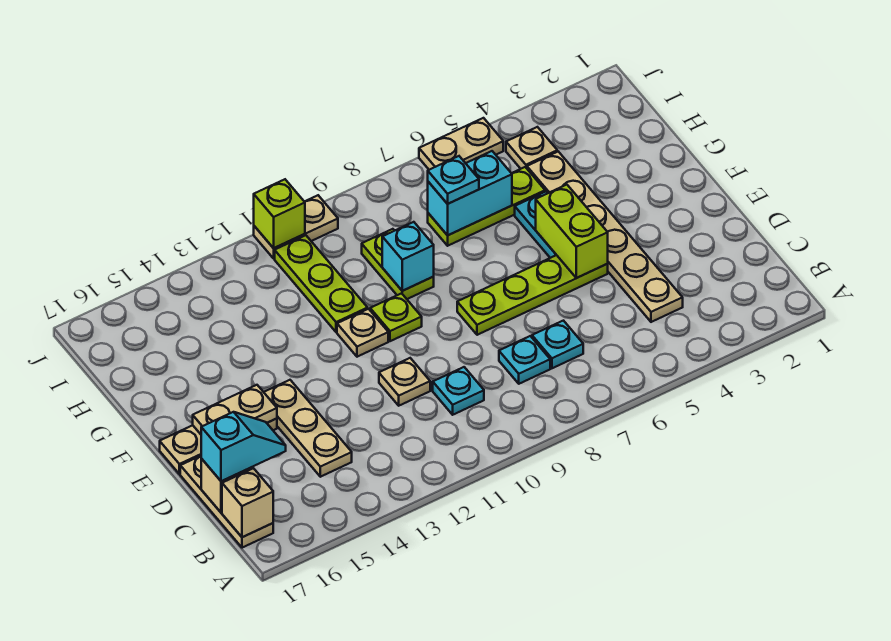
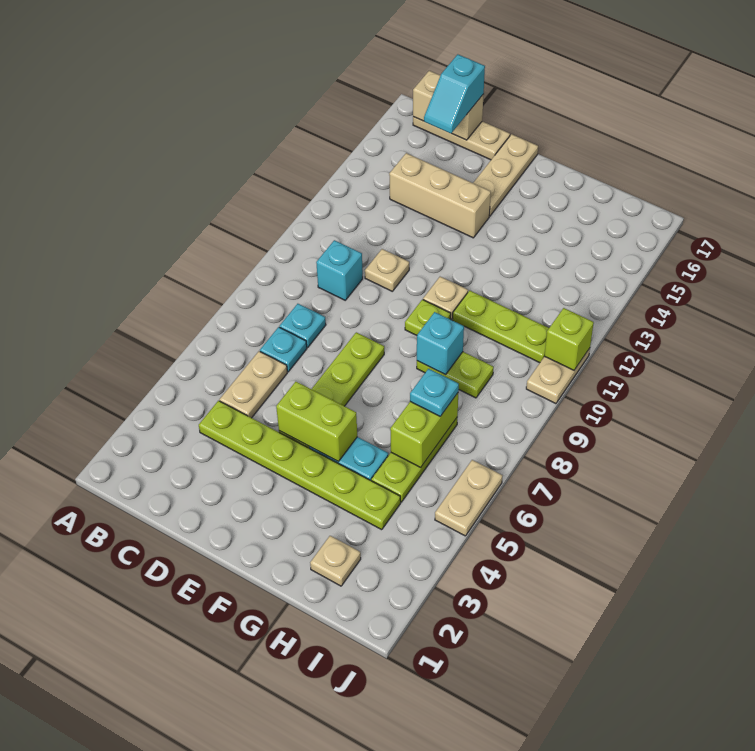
tan plate C4:H4 level 1 -> lime plate C4:H4 level 1
cyan plate C10 level 1 -> cyan brick C10 level 1
tan plate C14:E14 level 1 -> tan brick C14:E14 level 1
tan plate E15:E16 level 2 -> tan plate C5:C6 level 1
cyan brick H6:H7 level 2 -> lime brick H6:H7 level 2
tan plate I4 level 1 -> tan plate H2 level 1

